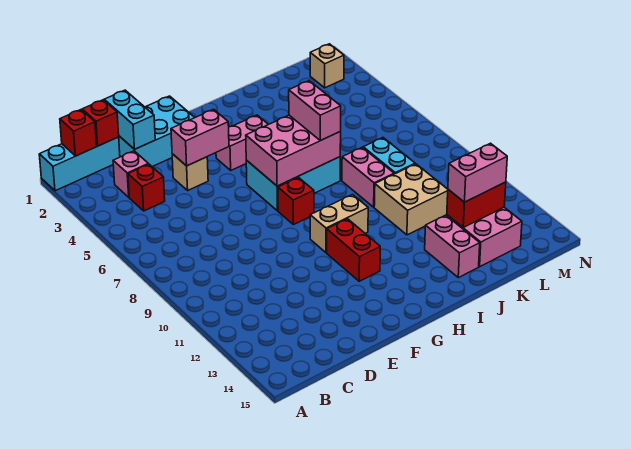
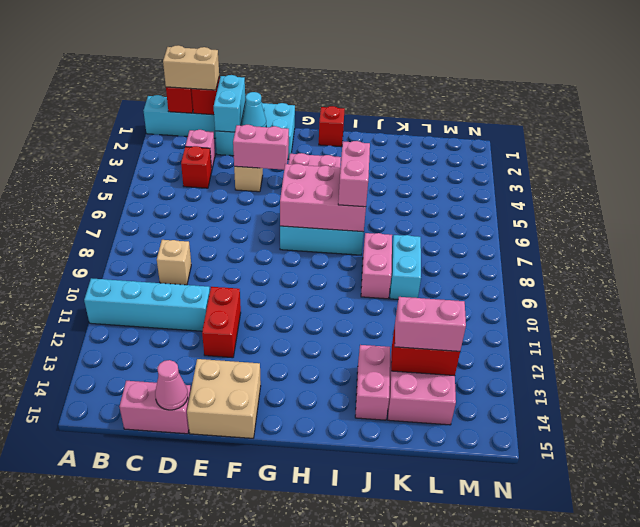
none -> cyan brick A11:D11 level 1
none -> pink brick C15:D15 level 1
none -> pink cone D15 level 2
none -> cyan cone E2 level 2
red brick G8 level 1 -> red brick H1 level 1
tan brick G10:H10 level 1 -> tan brick B1:C1 level 3
red brick G11:G12 level 1 -> red brick E11:E12 level 1
tan brick J10:K11 level 1 -> tan brick E14:F15 level 1
tan brick M2 level 1 -> tan brick C9 level 1

